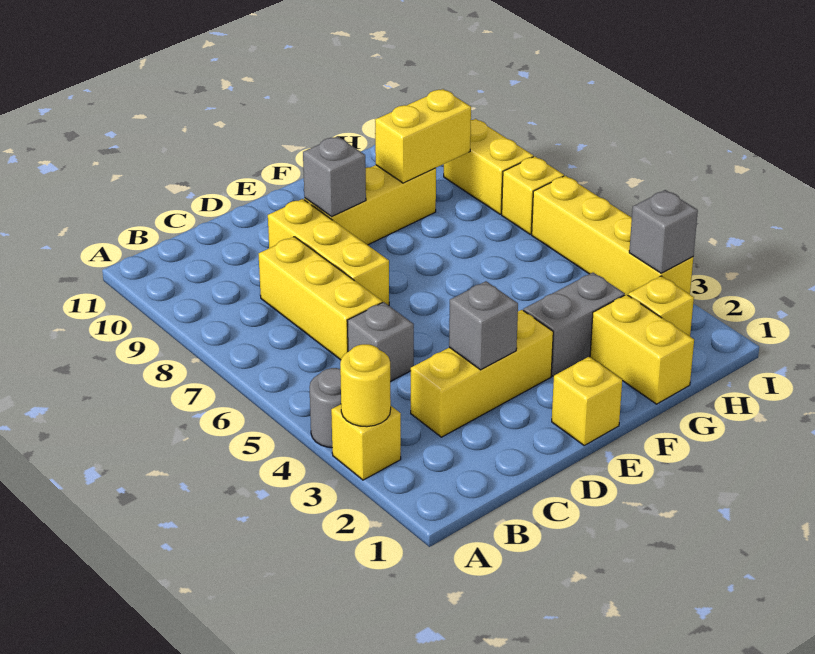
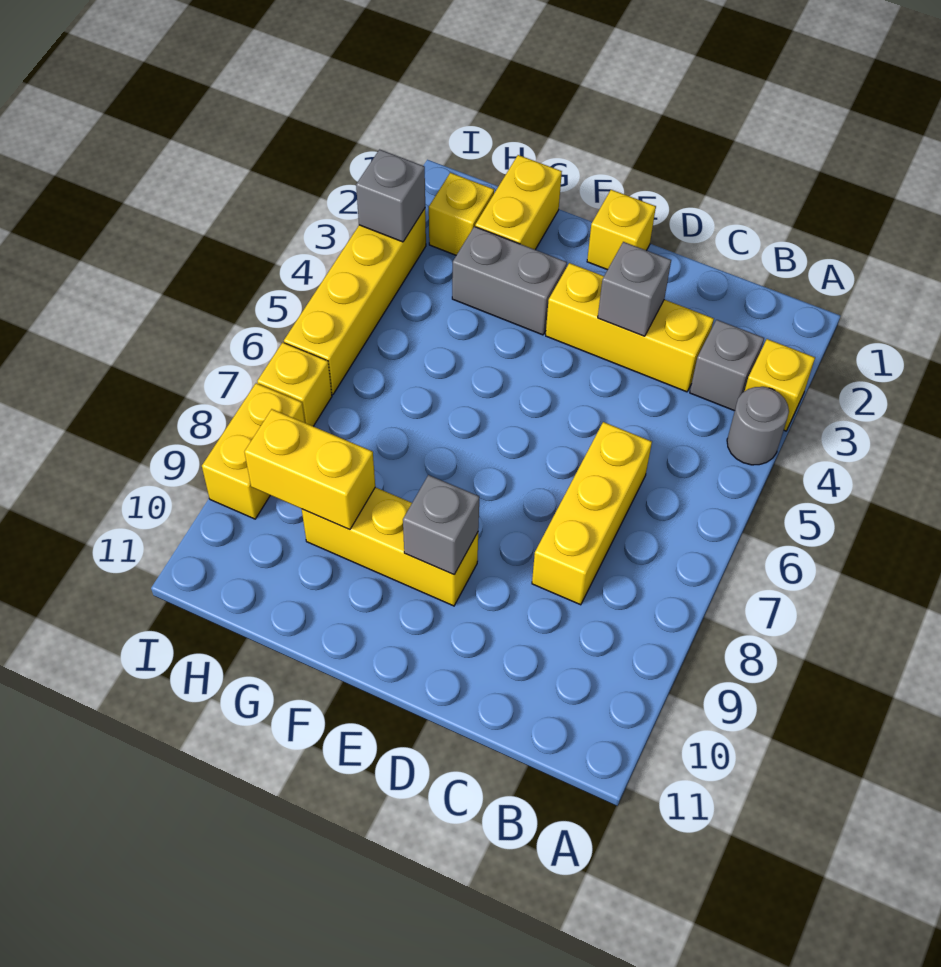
yellow round brick A3 level 2 -> none
grey brick C5 level 1 -> grey brick B3 level 1
yellow brick D7:D9 level 1 -> none

